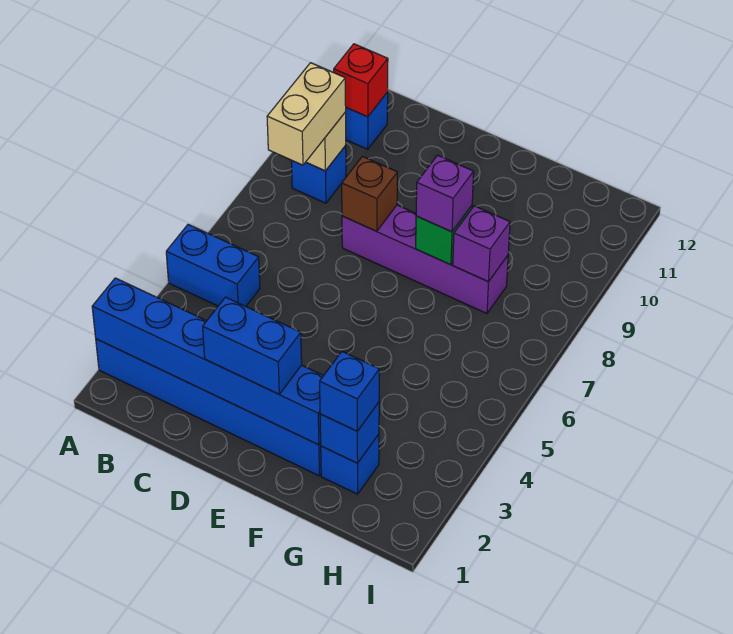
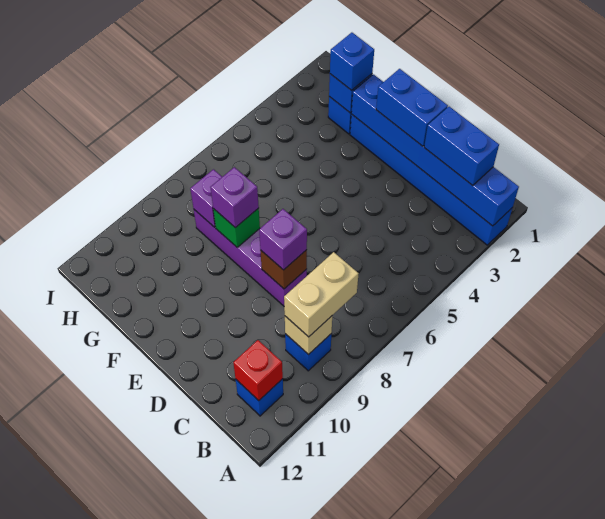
blue brick A5:B5 level 1 -> blue brick B2:C2 level 3
none -> purple brick D8 level 3

